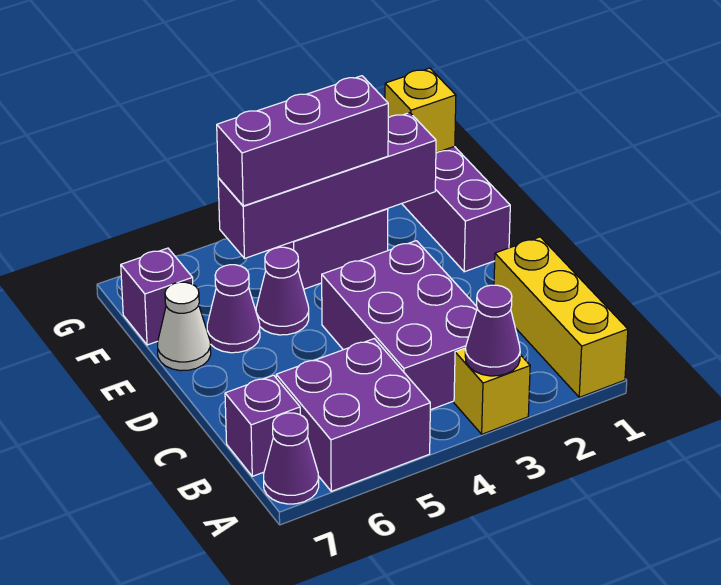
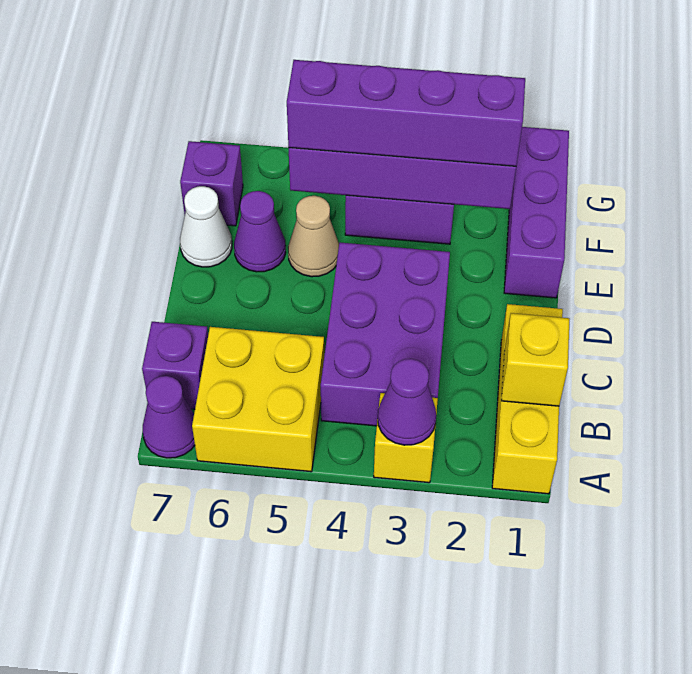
purple brick A5:B6 level 1 -> yellow brick A5:B6 level 1
purple cone E5 level 1 -> tan cone E5 level 1
purple brick F3:F5 level 3 -> purple brick F2:F5 level 3
yellow brick G1 level 2 -> yellow brick B1 level 2

